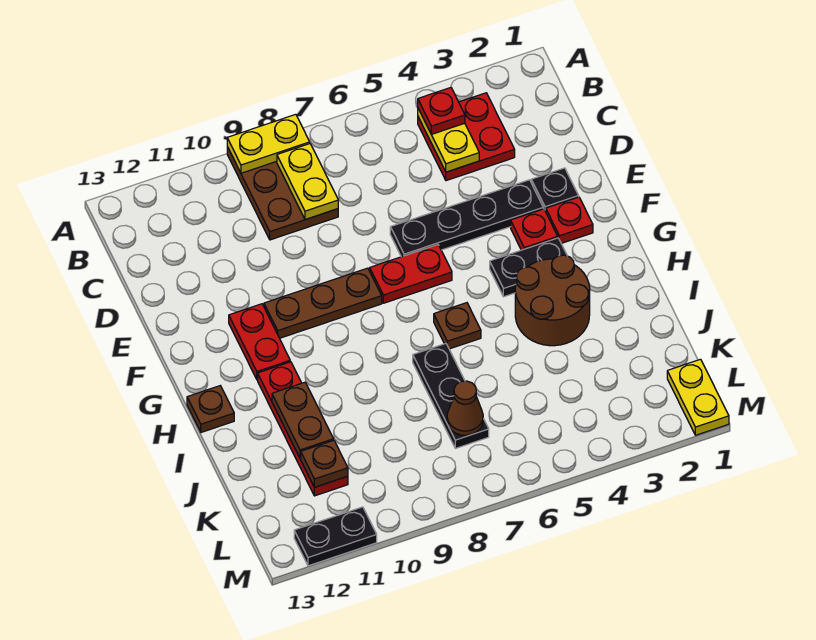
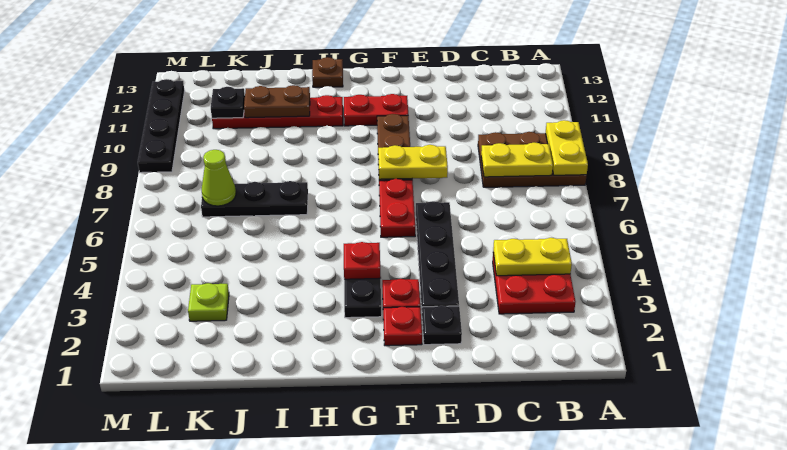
red plate B4 level 3 -> red plate G4 level 2
brown round brick H3:I4 level 1 -> none
brown plate H6 level 1 -> none
none -> lime plate K3 level 1
brown cone K7 level 2 -> lime cone K7 level 2
brown plate K11 level 2 -> black plate K11 level 2
yellow plate L1:M1 level 1 -> yellow plate E8:F8 level 2
black plate M11:M12 level 1 -> black plate M9:M12 level 1

